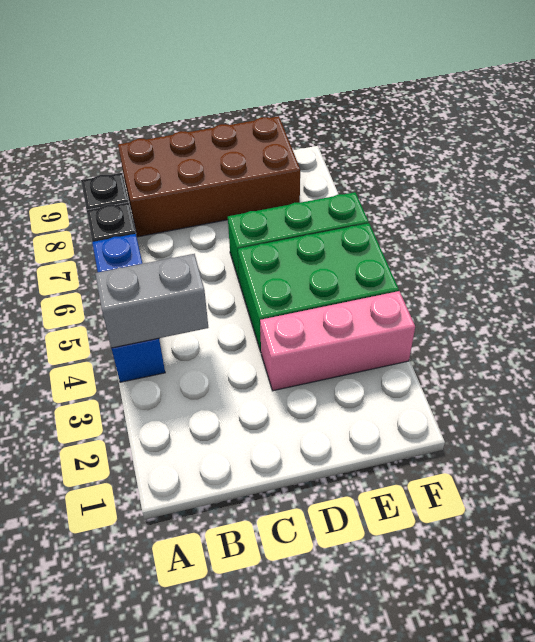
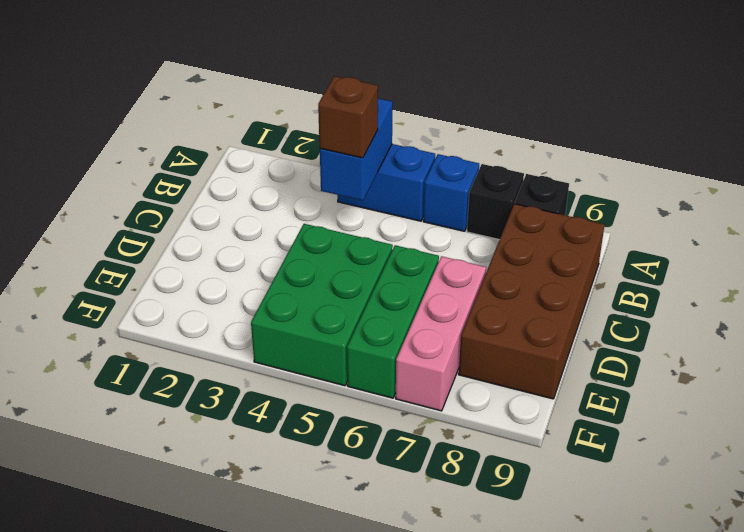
grey brick A4:B4 level 2 -> blue brick A4:B4 level 2
none -> brown brick B4 level 3
pink brick D3:F3 level 1 -> pink brick D7:F7 level 1

